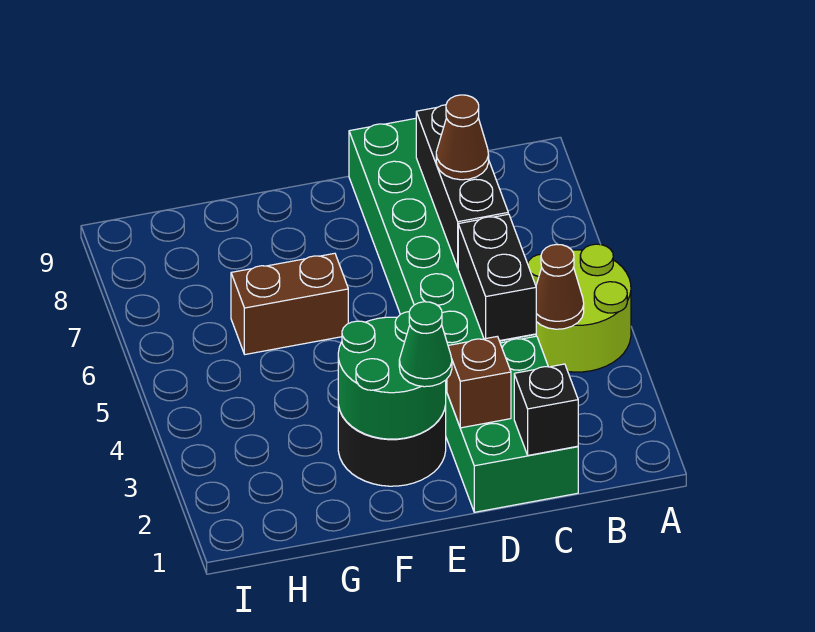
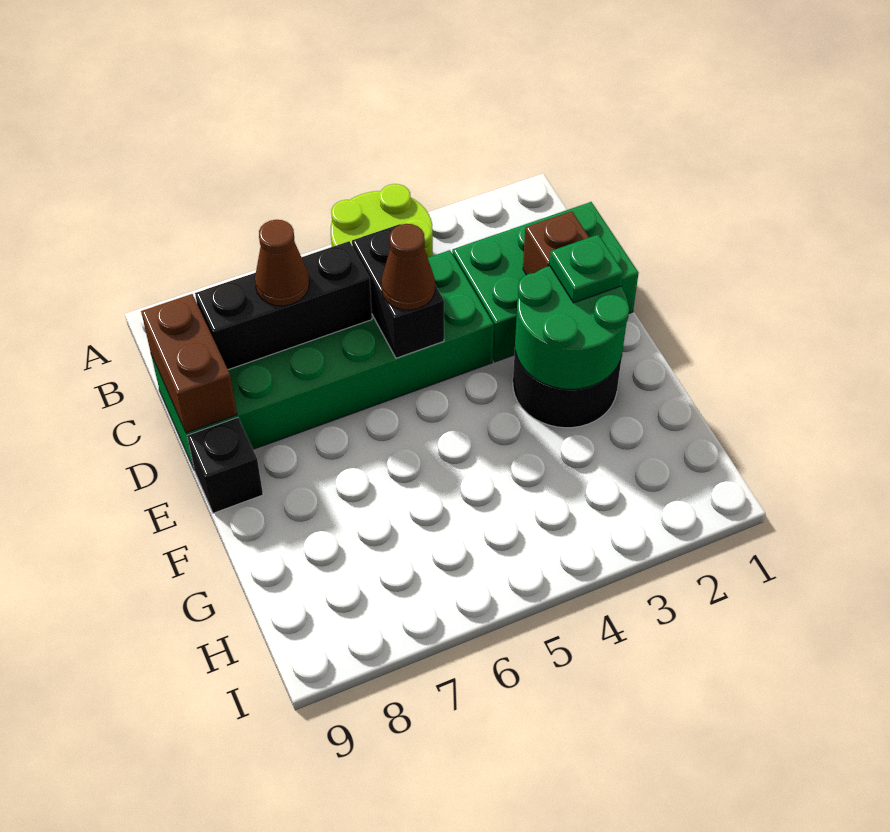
brown cone B4 level 2 -> brown cone D5 level 3
black brick C1 level 2 -> black brick E9 level 1
black brick C4:C5 level 2 -> black brick C5:D5 level 2
green cone E2 level 3 -> green plate E2 level 3
brown brick F6:G6 level 1 -> brown brick C9:D9 level 2

